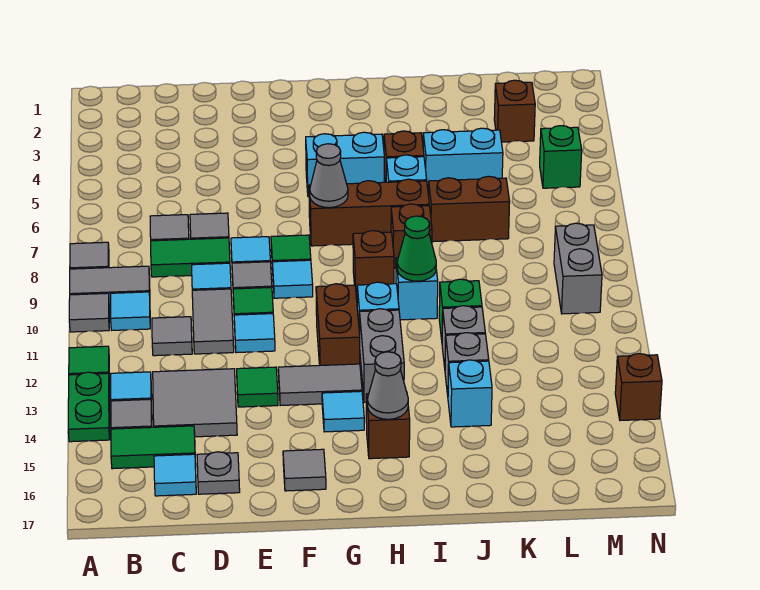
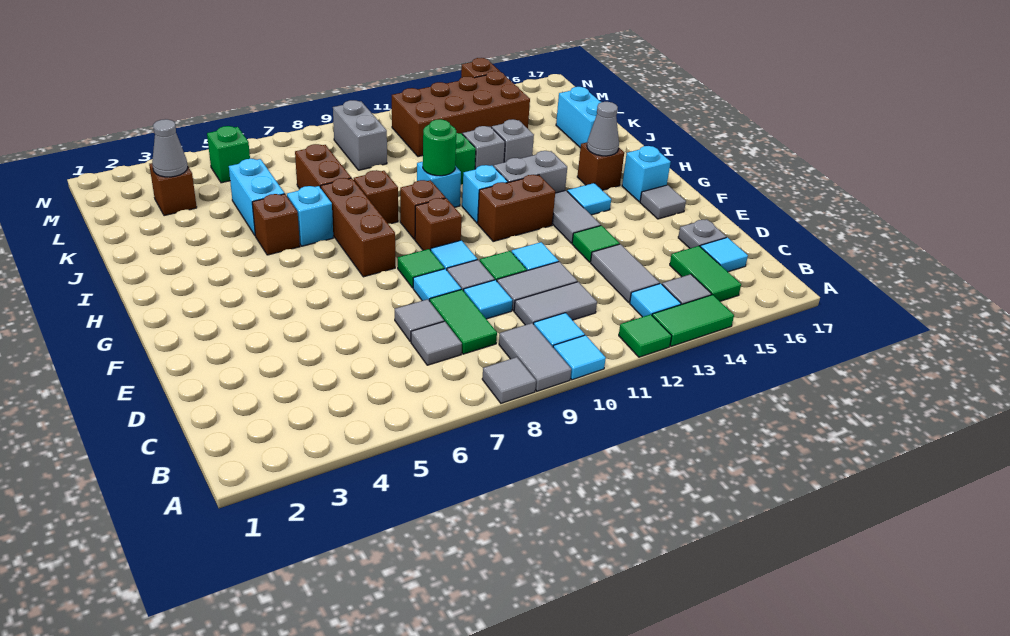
grey tile A10 level 1 -> cyan tile A10 level 1
green plate A13:A14 level 1 -> green tile A13:A14 level 1
grey tile C11 level 1 -> grey tile C10:C11 level 1
grey tile C13:D14 level 1 -> grey tile C13:D13 level 1
cyan brick G5:H5 level 1 -> cyan brick J16:K16 level 1
grey cone G7 level 2 -> grey cone L3 level 2
none -> brown brick G9 level 1
green cone I10 level 2 -> green round brick I10 level 2
cyan brick J14 level 1 -> cyan brick G16 level 1
none -> brown brick L11:M14 level 1
grey brick M9:M10 level 1 -> grey brick L9:M9 level 1

